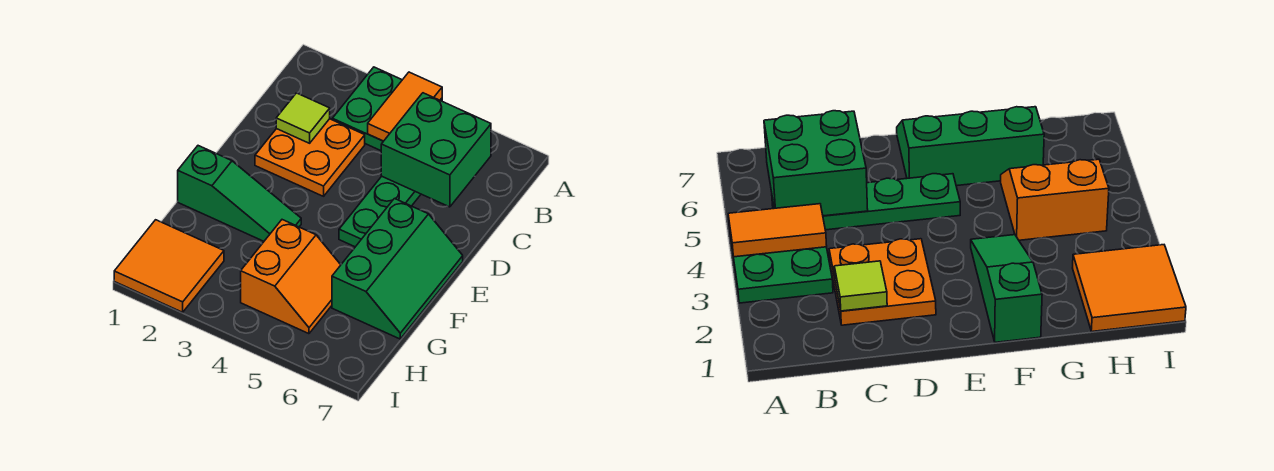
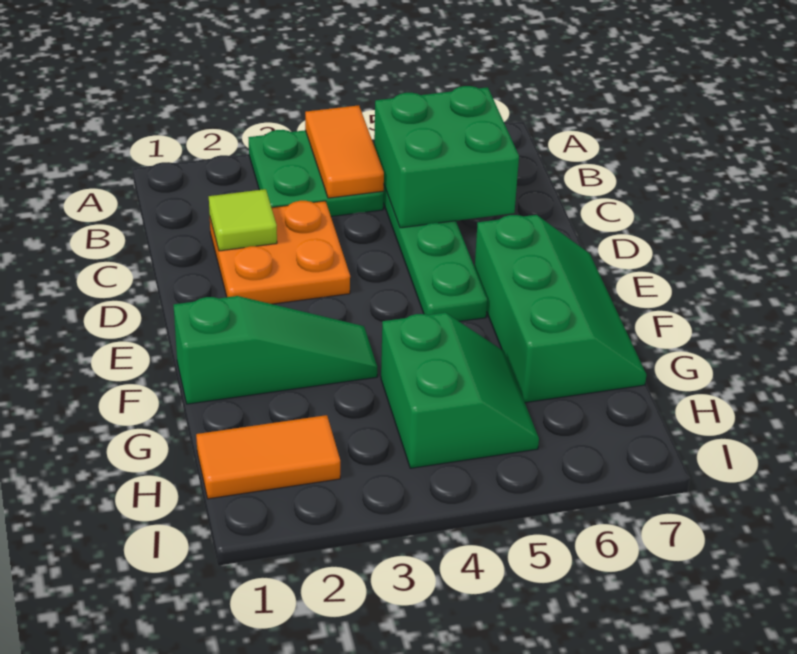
orange slope G4:H5 level 1 top 4 -> green slope G4:H5 level 1 top 4
orange tile H1:I2 level 1 -> orange tile H1:H2 level 1

